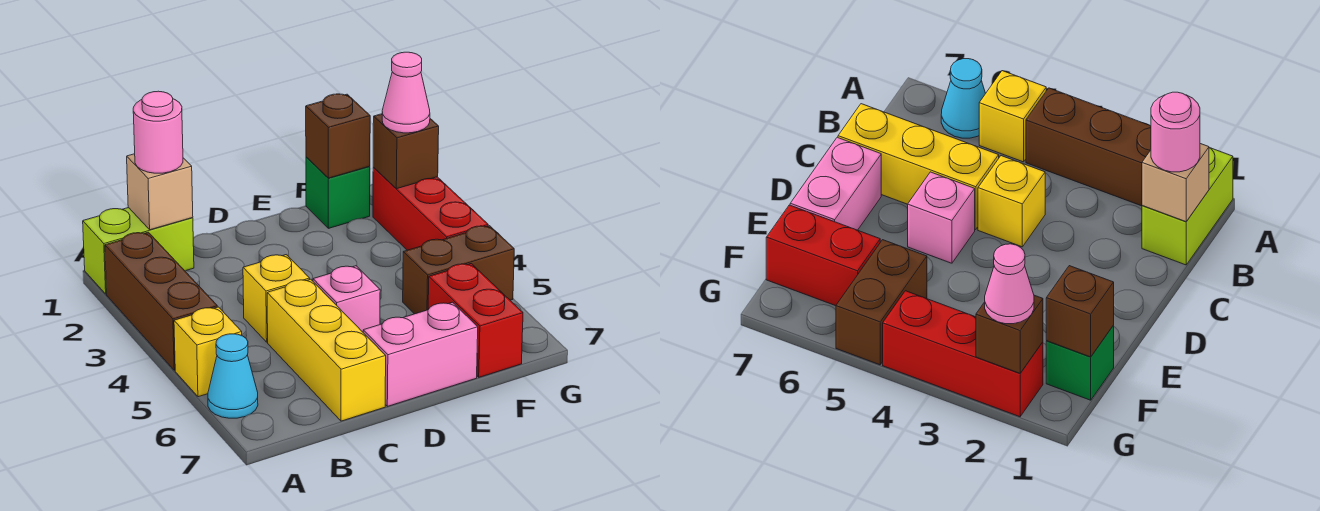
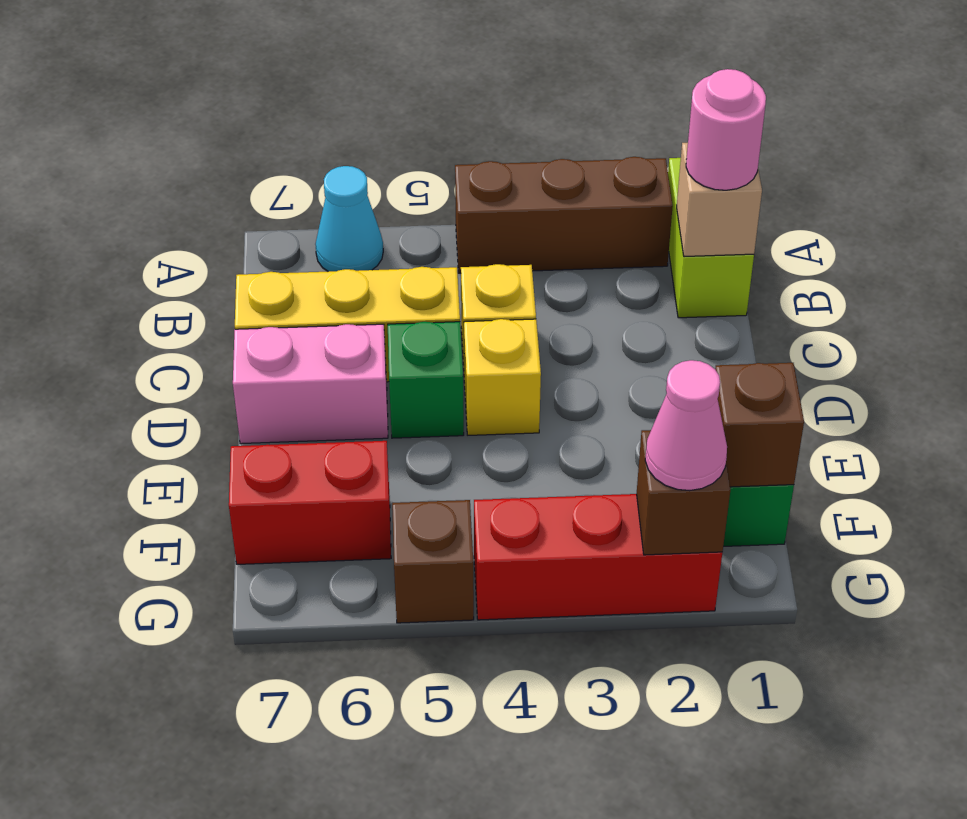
yellow brick A5 level 1 -> yellow brick D4 level 1
pink brick D5 level 1 -> green brick D5 level 1
pink brick D7:E7 level 1 -> pink brick D6:D7 level 1
brown brick F5:G5 level 1 -> brown brick G5 level 1

